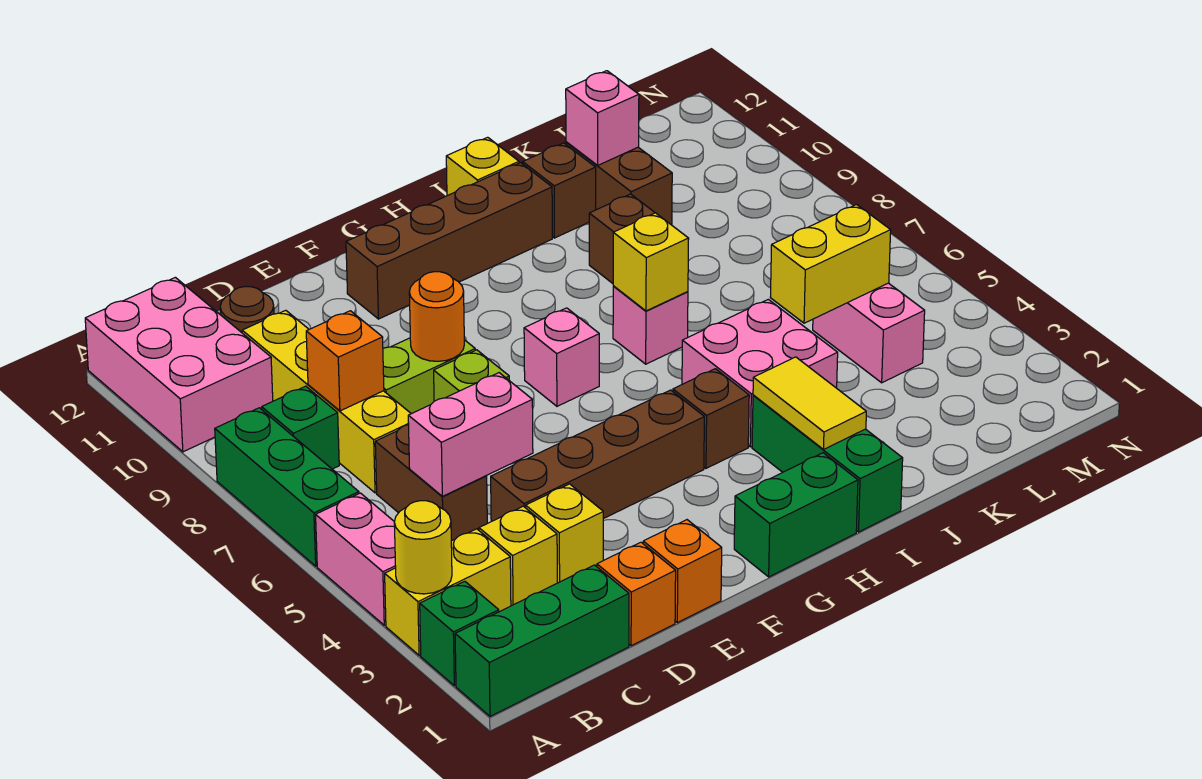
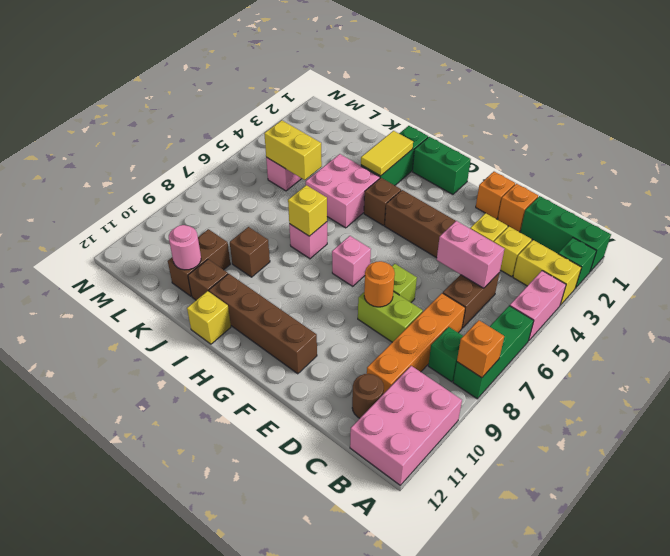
yellow round brick A3 level 2 -> none
yellow brick C7:C10 level 1 -> orange brick C7:C10 level 1
orange brick C8 level 2 -> orange brick A8 level 2
pink brick K11 level 2 -> pink round brick K11 level 2

